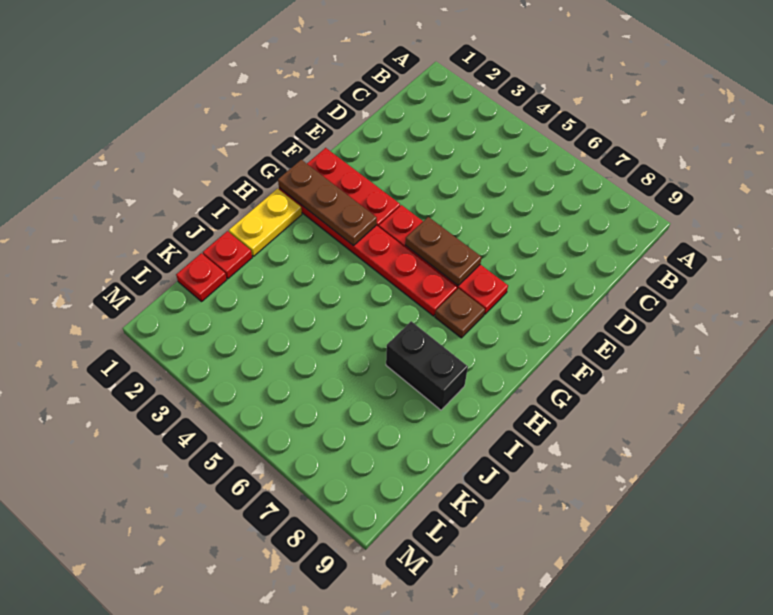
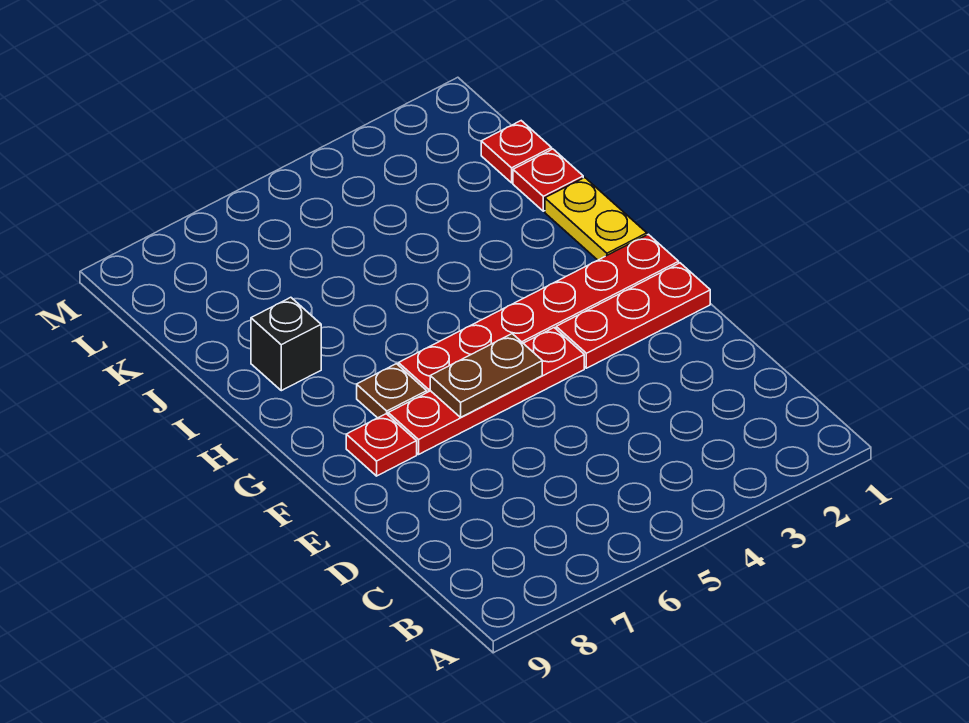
none -> red plate F8 level 1
brown plate G1:G3 level 2 -> none
black brick I7:I8 level 1 -> black brick I8 level 1

